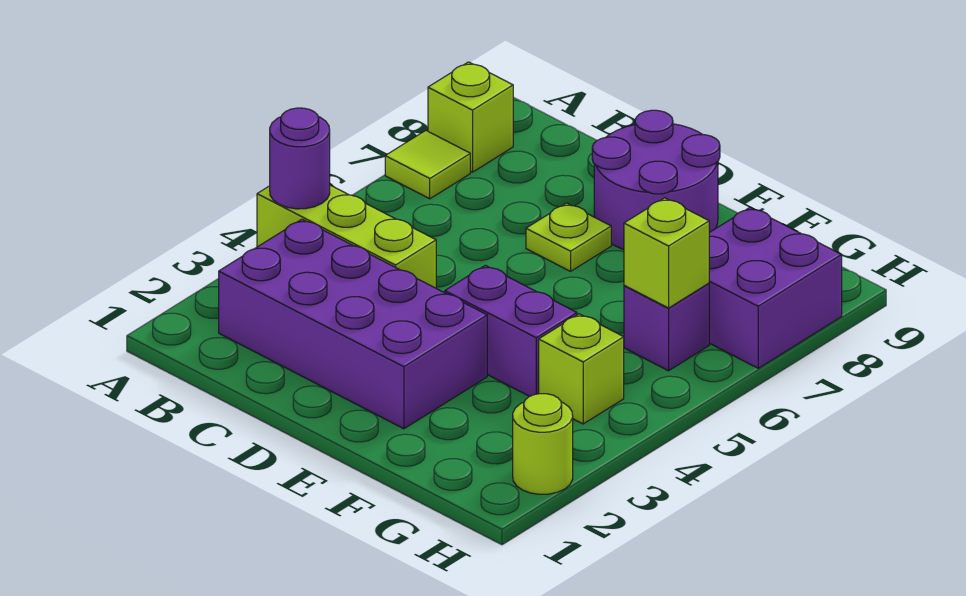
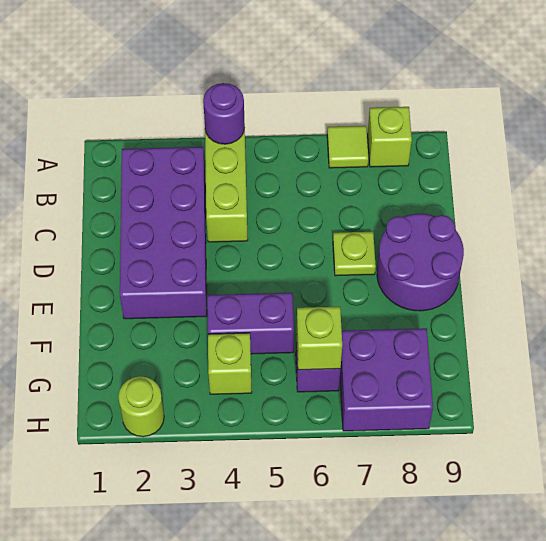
purple brick E4:F4 level 1 -> purple brick F4:F5 level 1

